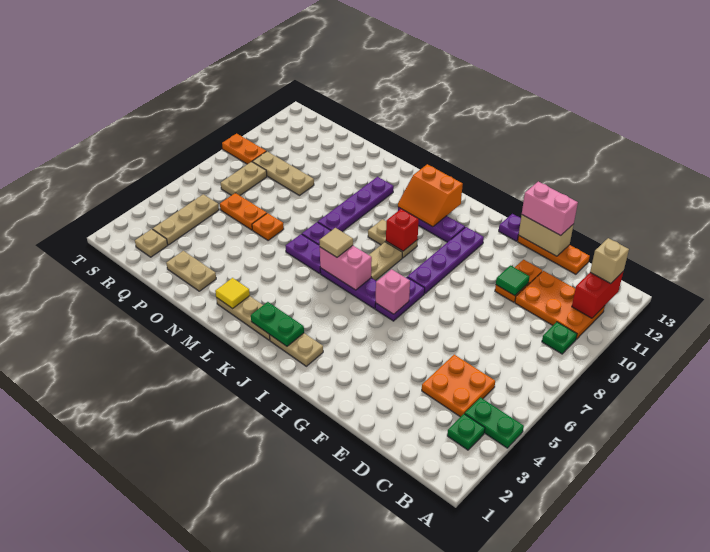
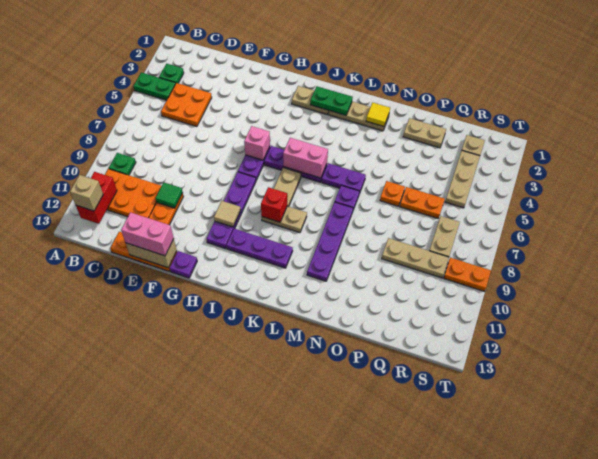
orange slope J11:K12 level 2 top 12 -> none
tan tile K6 level 3 -> tan tile H10 level 2

